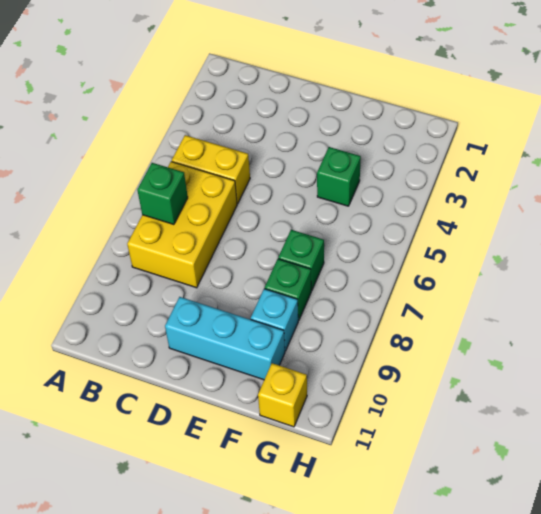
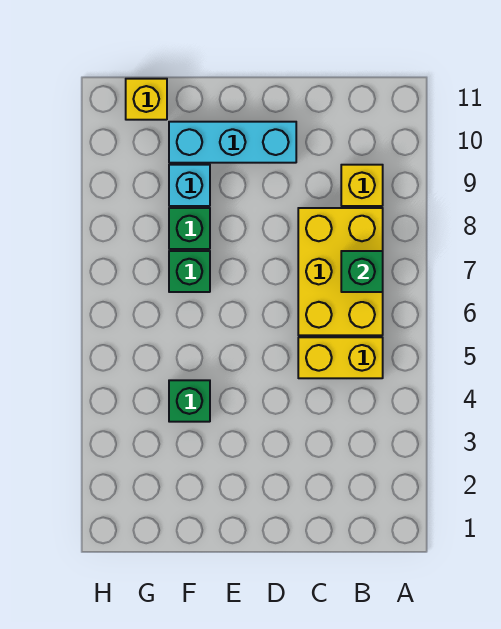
none -> yellow brick B9 level 1

